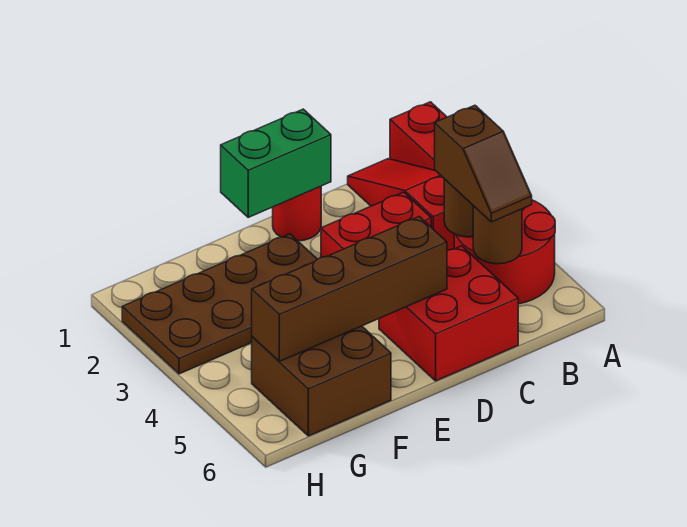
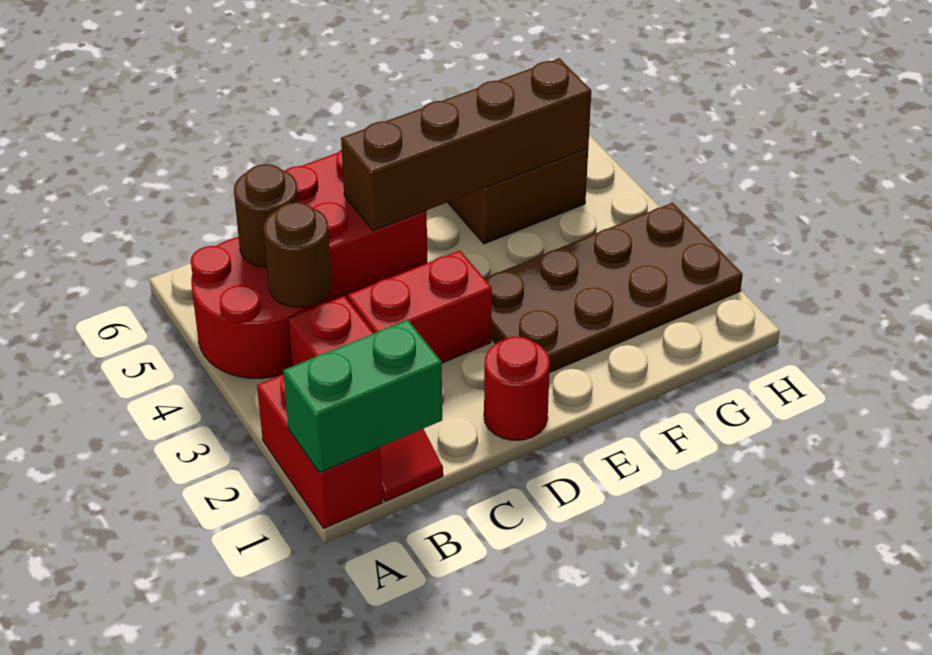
brown slope B4:B5 level 3 top 4 -> none
green brick D1:E1 level 2 -> green brick A1:B1 level 2

